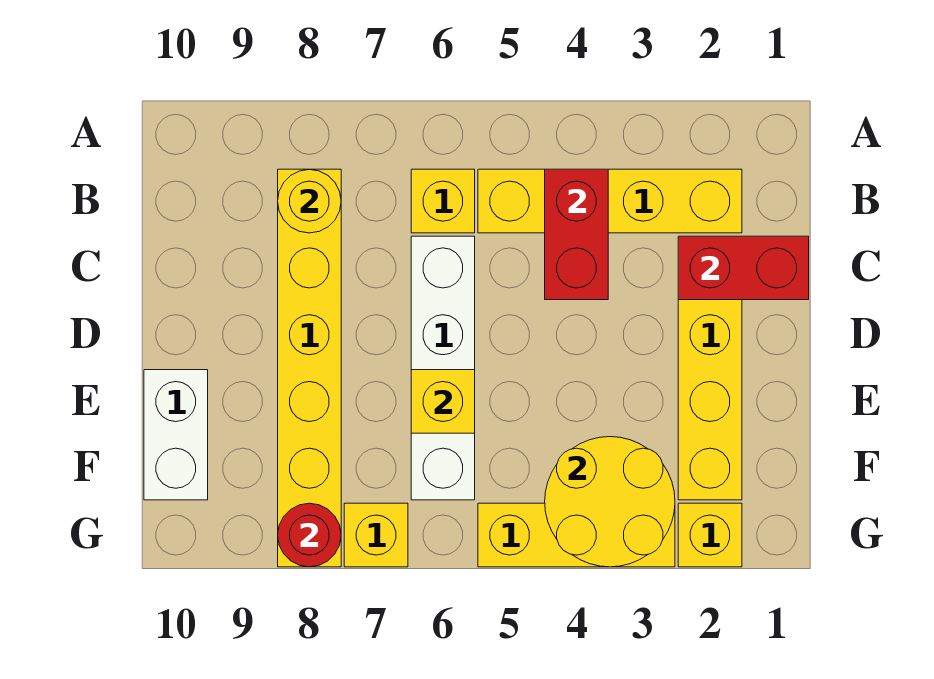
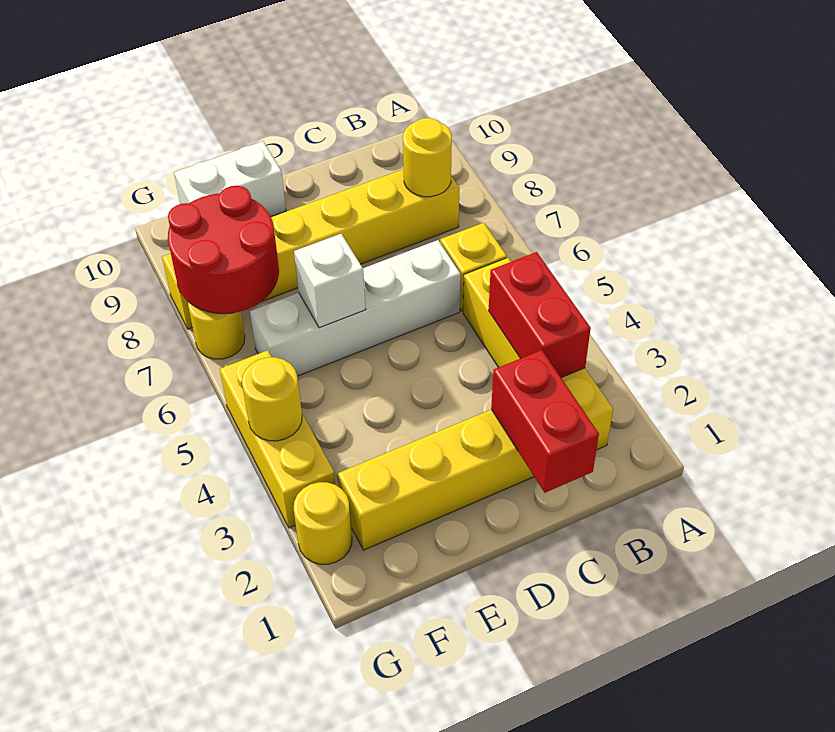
red brick B4:C4 level 2 -> red brick B3:B4 level 2
yellow brick E6 level 2 -> white brick E6 level 2
yellow round brick F3:G4 level 2 -> yellow round brick G4 level 2
yellow brick G2 level 1 -> yellow round brick G2 level 1
yellow brick G7 level 1 -> yellow round brick G7 level 1
red round brick G8 level 2 -> red round brick F7:G8 level 2

